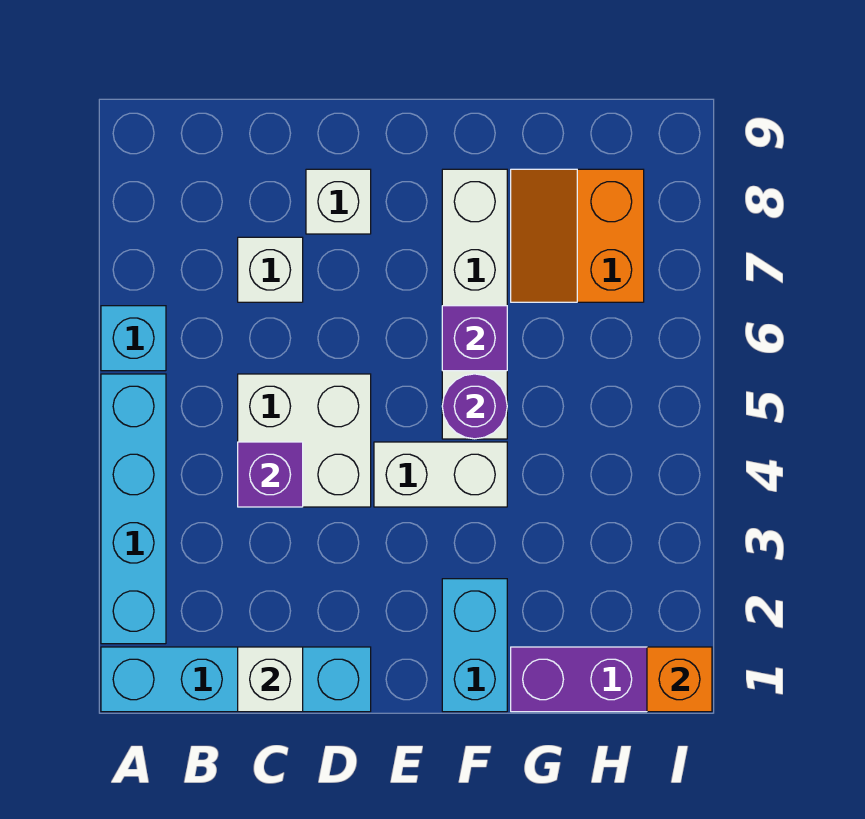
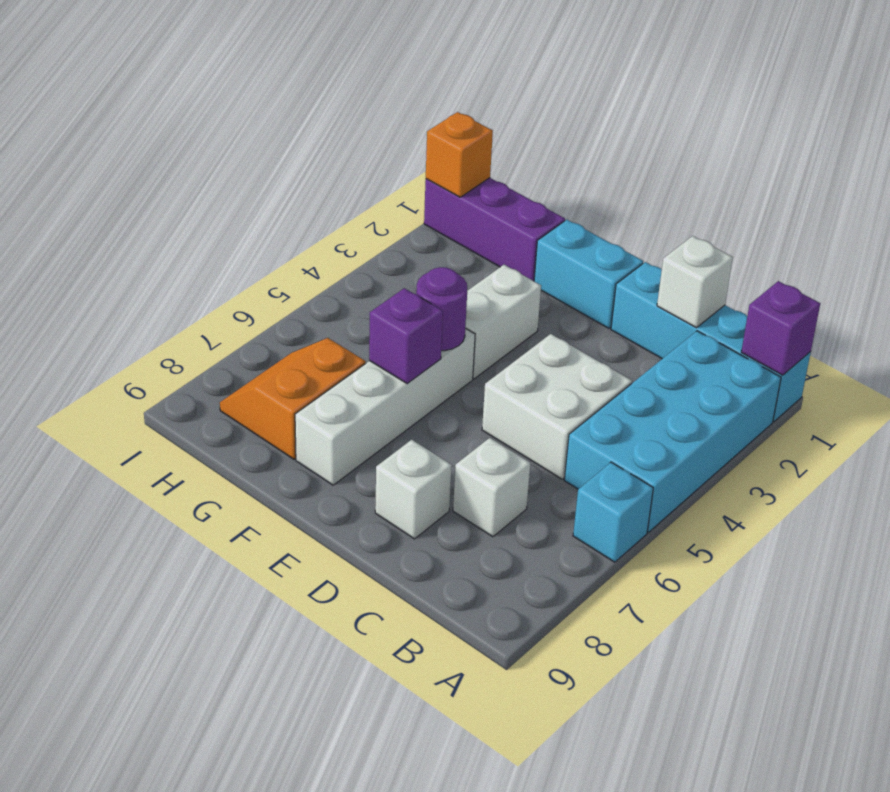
cyan brick A2:A5 level 1 -> cyan brick A2:B5 level 1
purple brick C4 level 2 -> purple brick A1 level 2
white brick E4:F4 level 1 -> white brick F3:F4 level 1
cyan brick F1:F2 level 1 -> cyan brick E1:F1 level 1
orange slope G7:H8 level 1 top H -> orange slope G7:H8 level 1 top G

